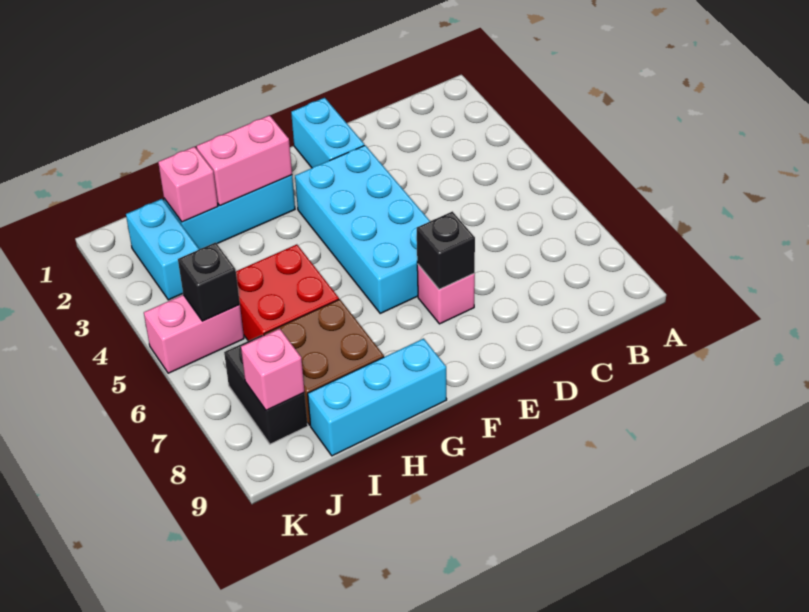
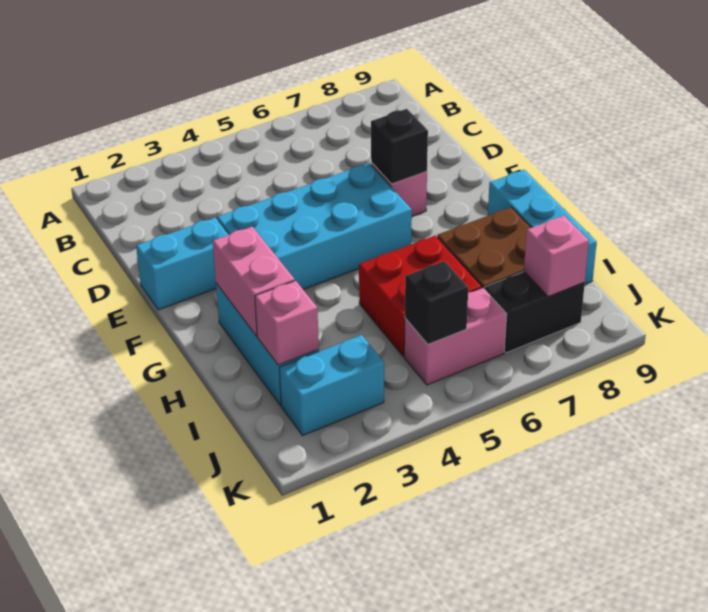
pink brick J5:K5 level 1 -> pink brick J5:J6 level 1

